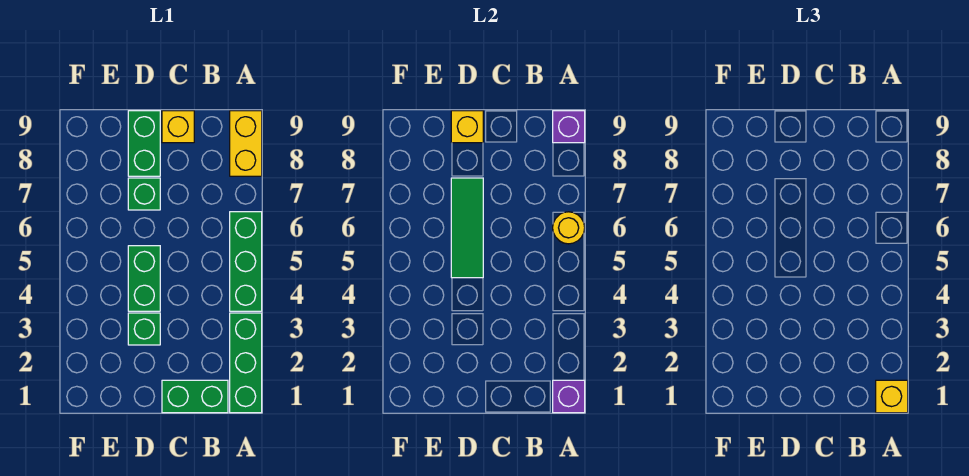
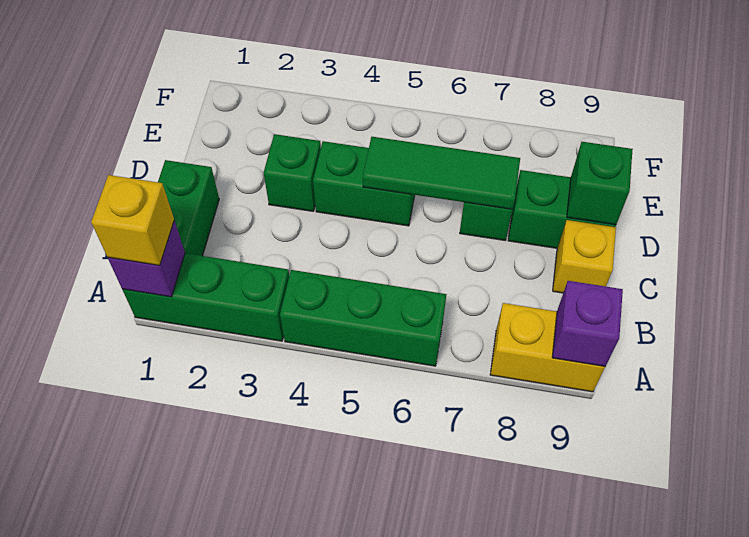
yellow round brick A6 level 2 -> none
yellow brick D9 level 2 -> green brick D9 level 2

